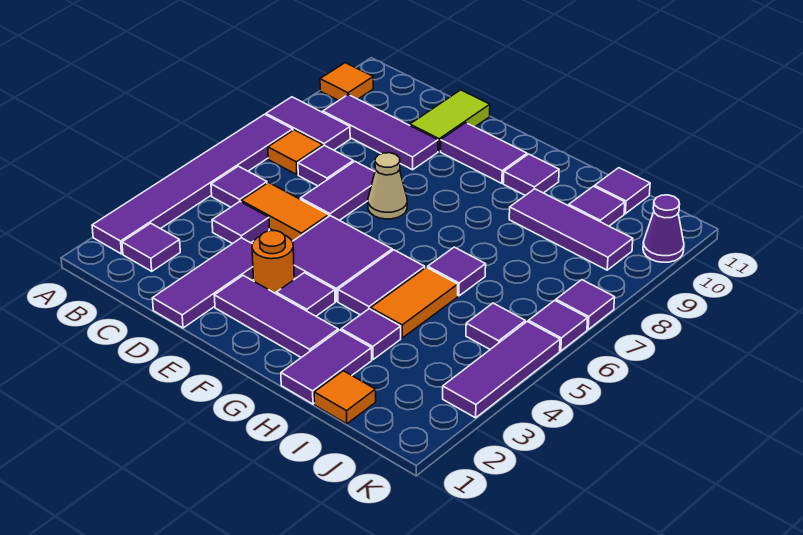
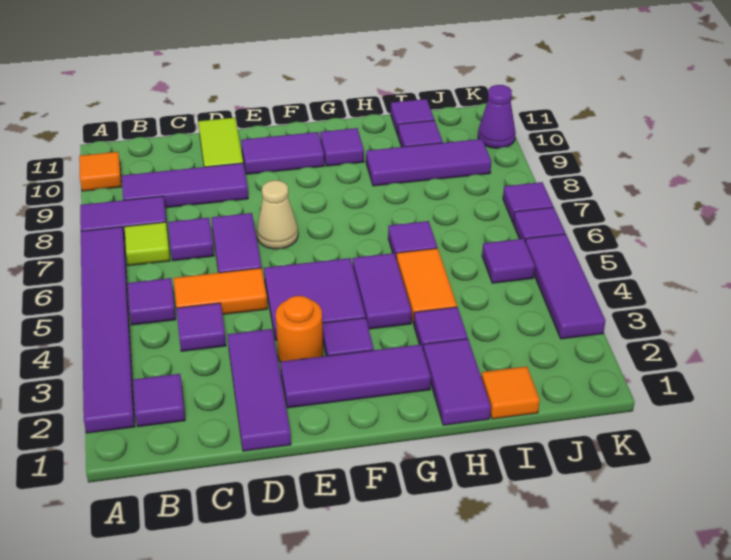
orange tile B7 level 1 -> lime tile B7 level 1

